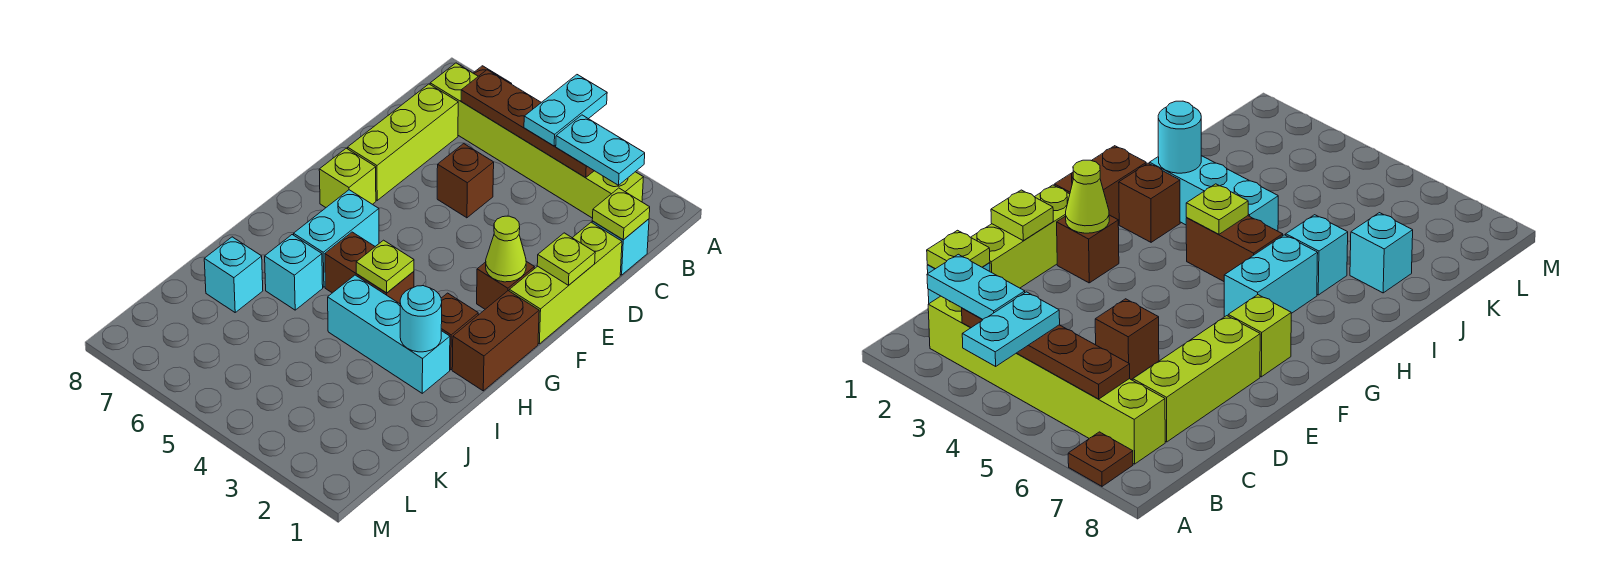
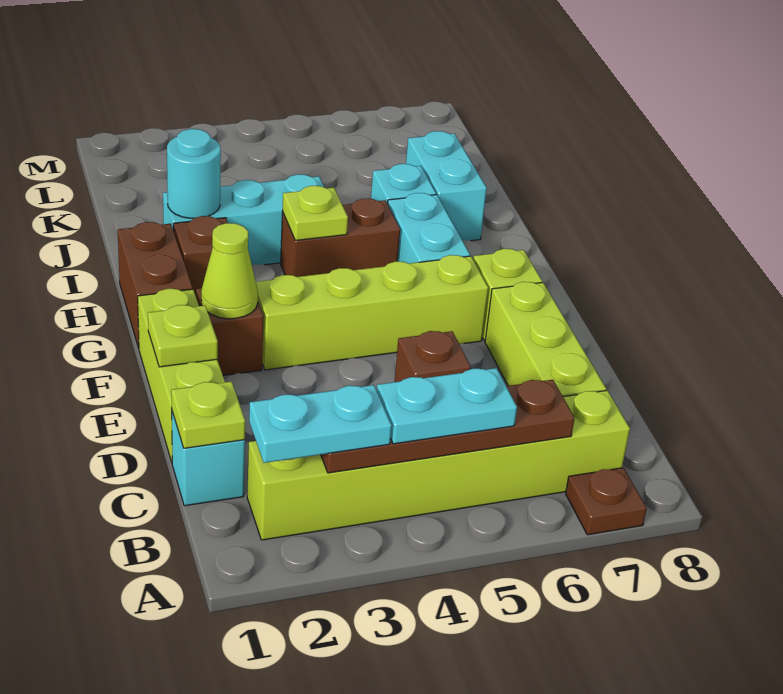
cyan plate A4:B4 level 3 -> cyan plate B4:B5 level 3
none -> lime brick F3:F6 level 1
cyan brick J7 level 1 -> cyan brick I7:J7 level 1

